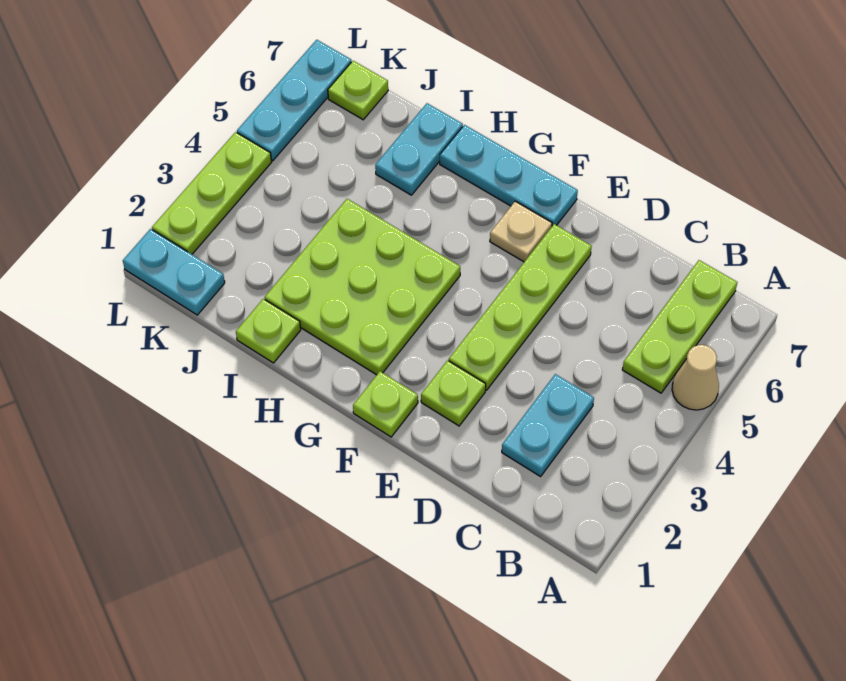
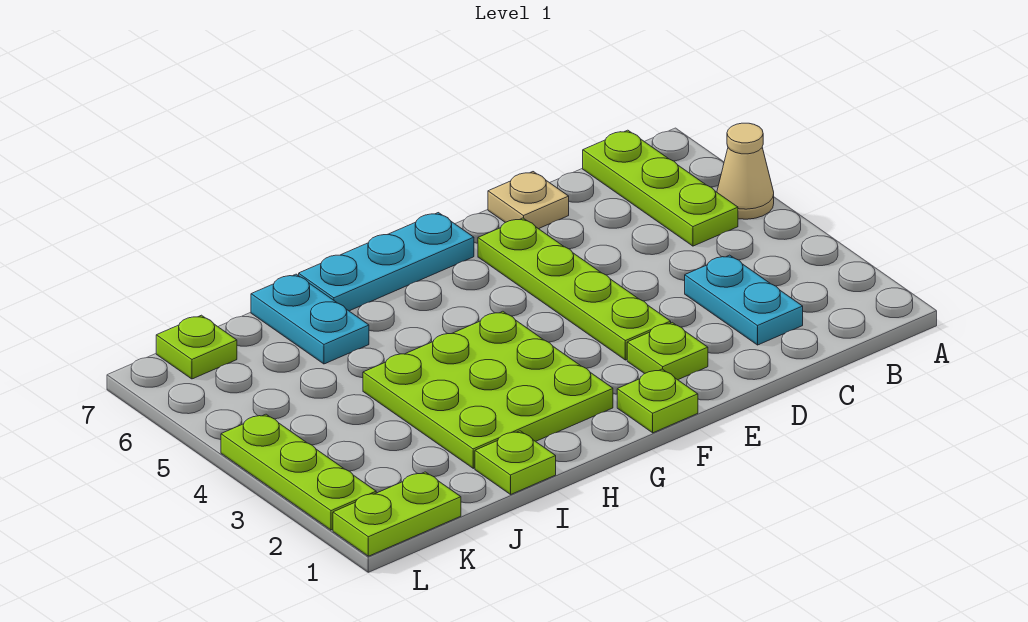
tan plate F6 level 1 -> tan plate D7 level 1
cyan plate K1:L1 level 1 -> lime plate K1:L1 level 1
cyan plate L5:L7 level 1 -> none

